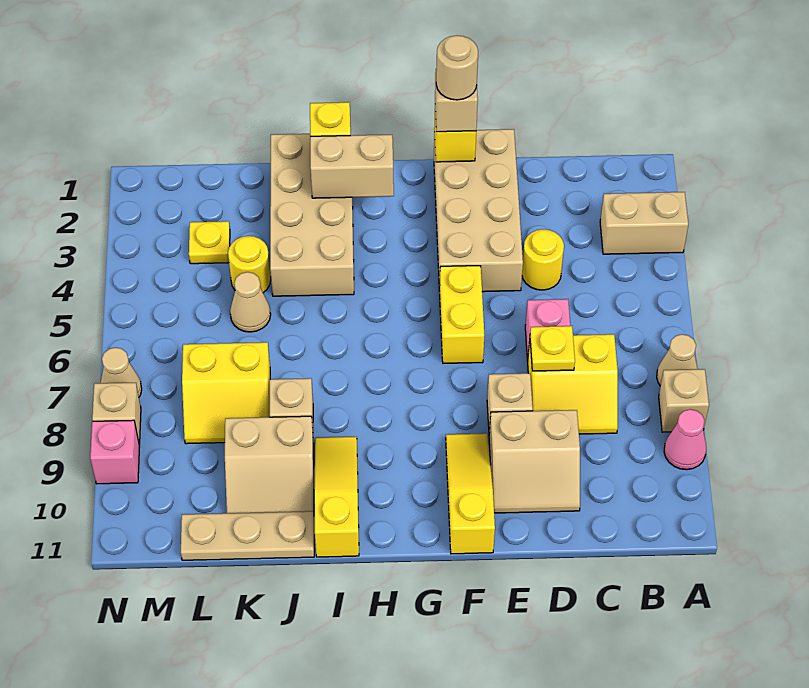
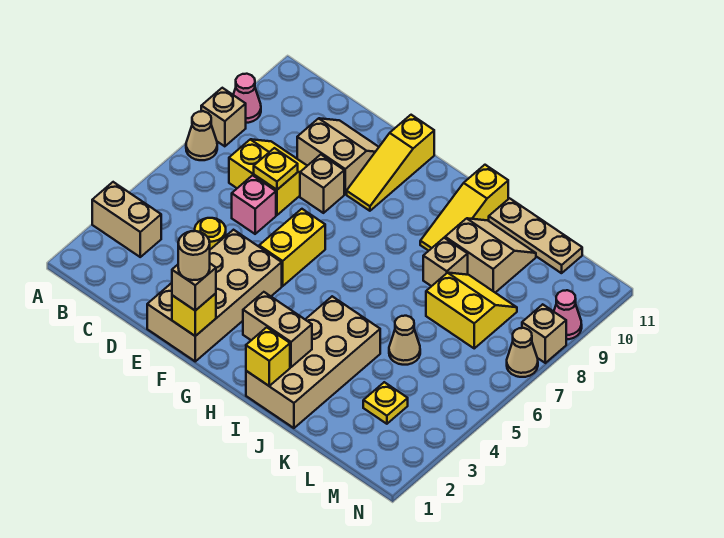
yellow round brick K4 level 1 -> none
pink brick N9 level 1 -> pink cone N9 level 1

